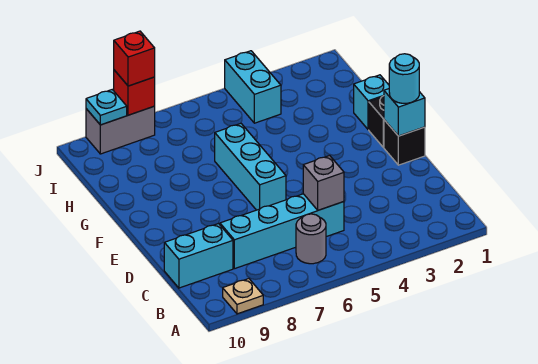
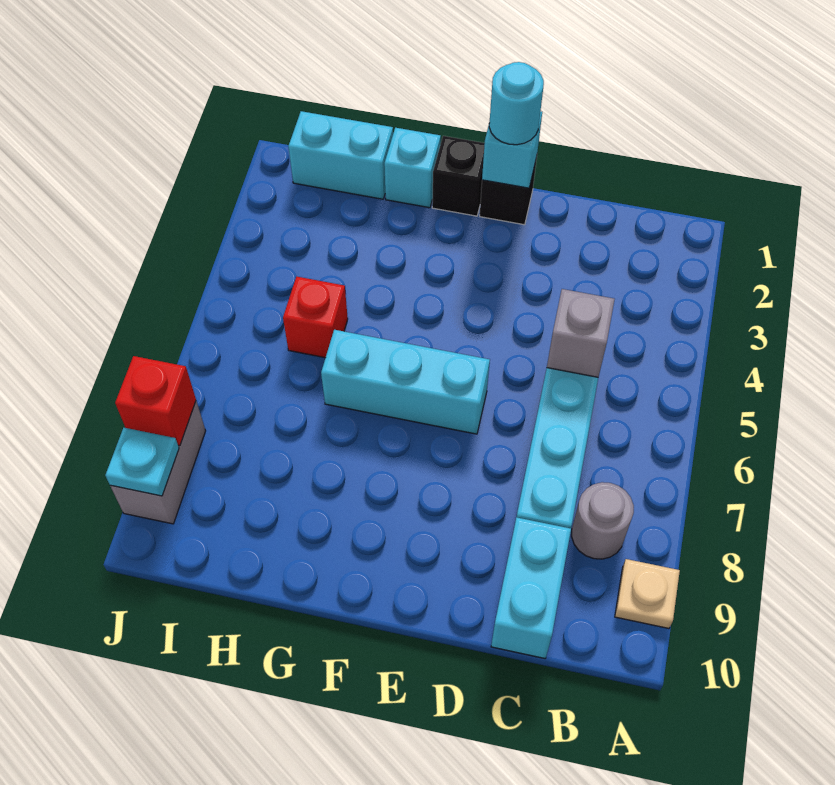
grey round brick B6 level 1 -> grey round brick B8 level 1
cyan brick I4:J4 level 1 -> cyan brick H1:I1 level 1
red brick J8 level 3 -> red brick H5 level 1

